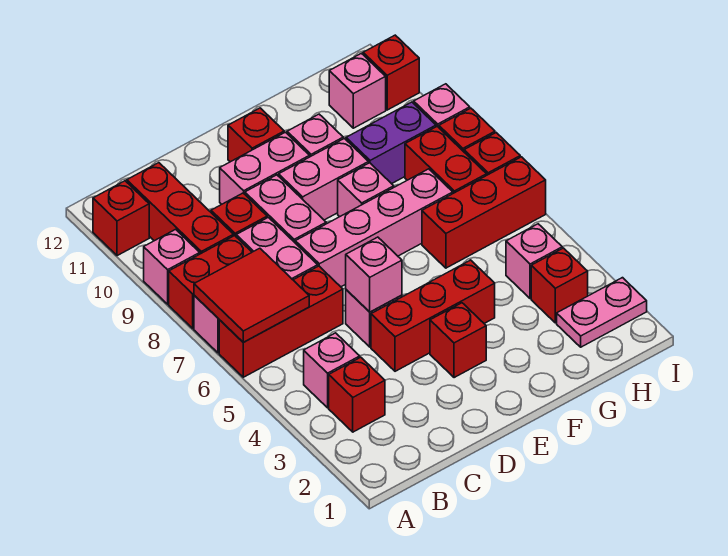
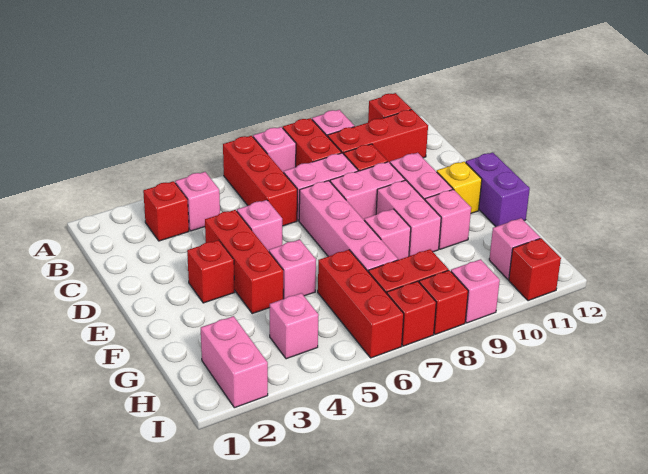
red tile A6:B7 level 2 -> none
pink brick D5 level 2 -> pink brick F5 level 1
red brick E11 level 1 -> yellow brick E11 level 1
purple brick G9:H9 level 1 -> purple brick E12:F12 level 1
pink plate H2:I2 level 1 -> pink brick H2:I2 level 1
red brick H3 level 1 -> none

